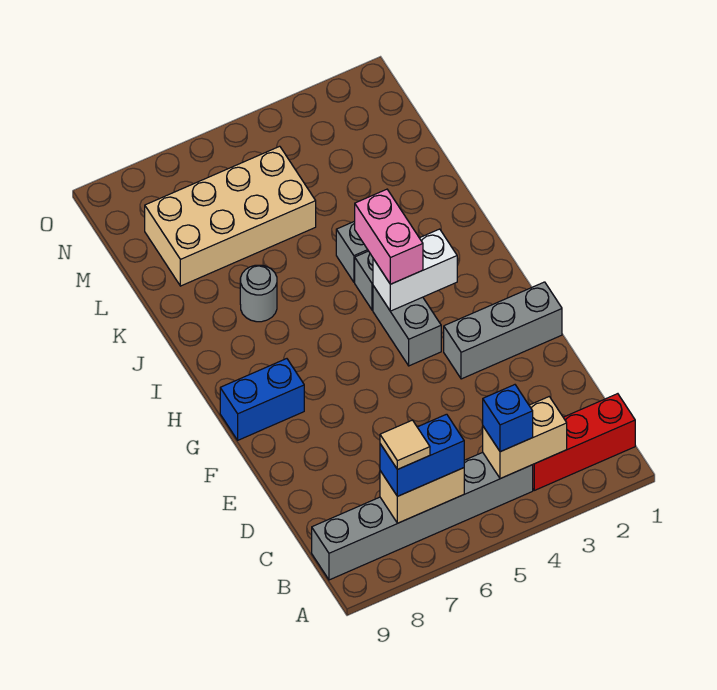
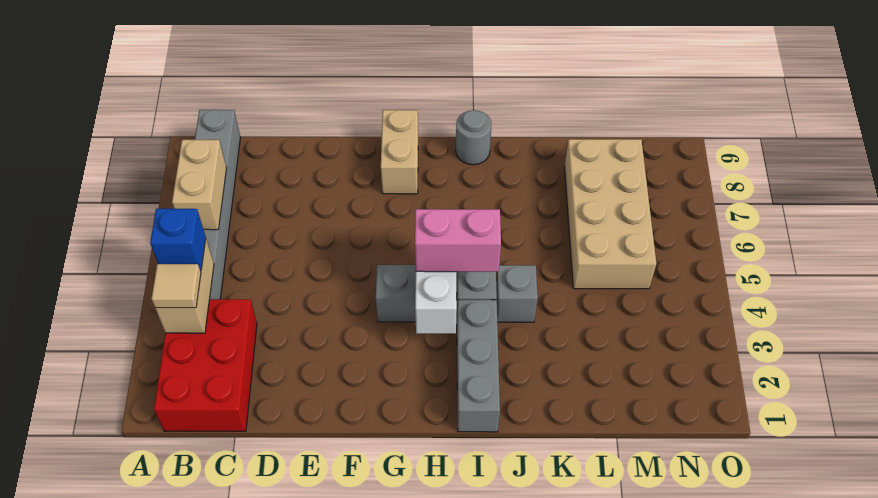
red brick B1:B3 level 1 -> red brick B1:C3 level 1
blue brick B6:B7 level 3 -> none
tan tile B7 level 4 -> tan tile B3 level 3
grey brick F1:F3 level 1 -> grey brick I1:I3 level 1
blue brick G8:G9 level 1 -> tan brick G8:G9 level 1
grey round brick J7 level 1 -> grey round brick I9 level 1

